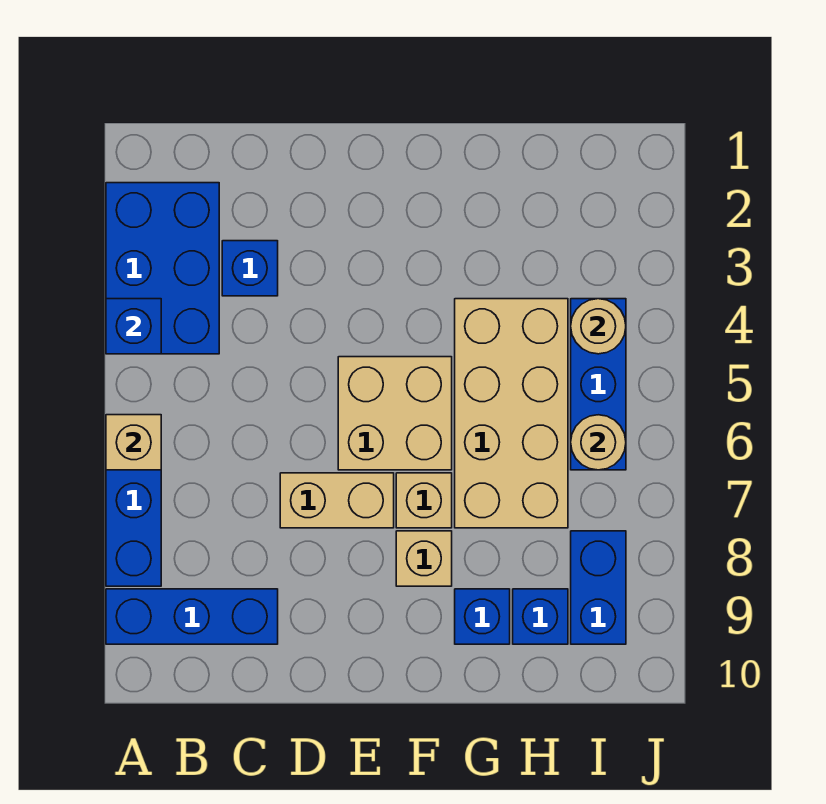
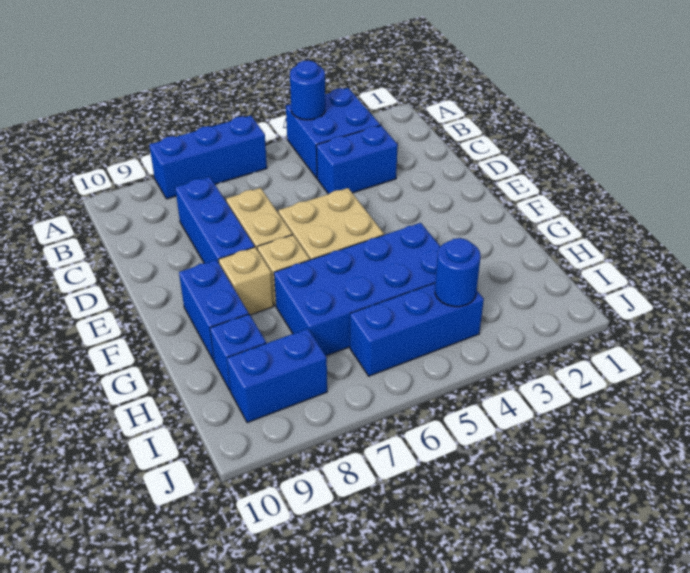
blue brick A2:B4 level 1 -> blue brick A3:B4 level 1
blue brick A4 level 2 -> blue round brick A4 level 2
tan brick A6 level 2 -> none
blue brick A9:C9 level 1 -> blue brick C8:E8 level 1
blue brick C3 level 1 -> blue brick C3:C4 level 1
tan brick G4:H7 level 1 -> blue brick G4:H7 level 1
blue brick G9 level 1 -> blue brick F9:G9 level 1
tan round brick I4 level 2 -> blue round brick I4 level 2
tan round brick I6 level 2 -> none

